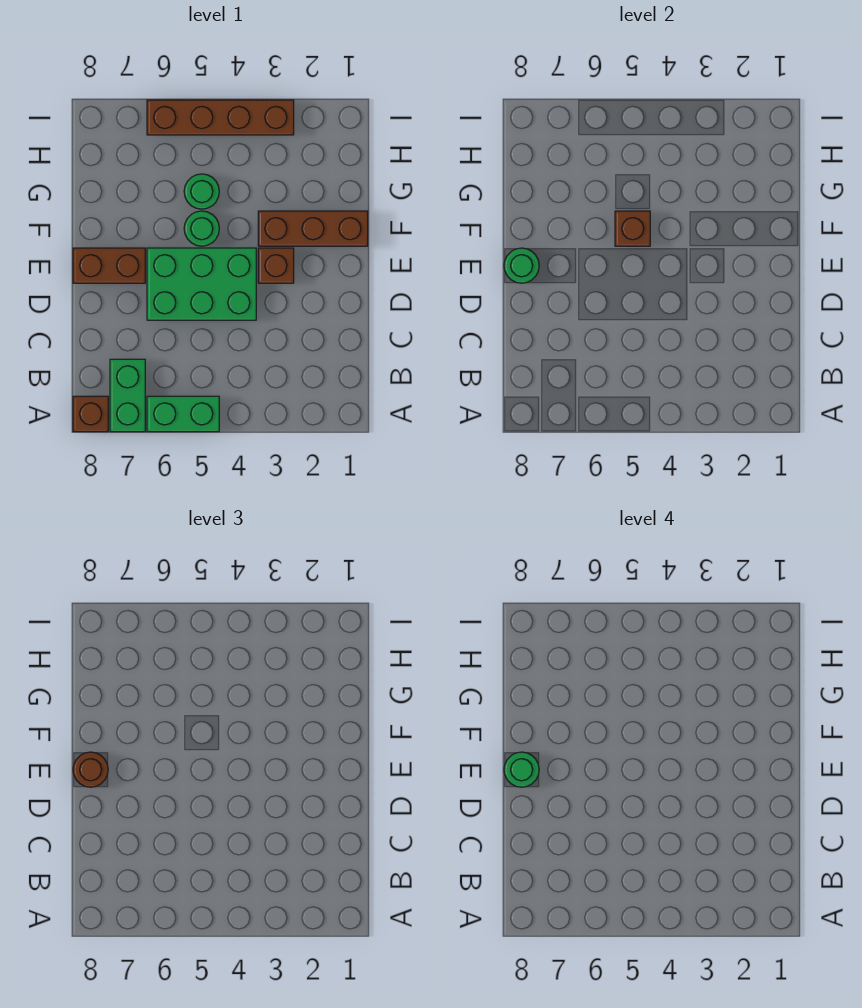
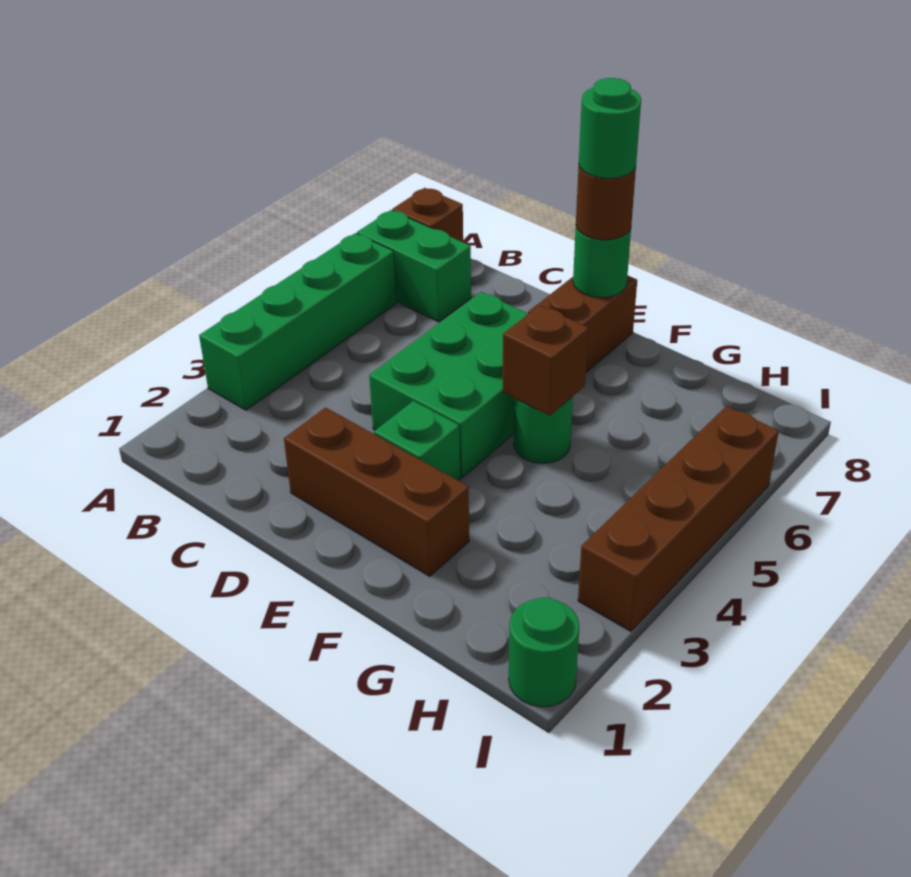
green brick A5:A6 level 1 -> green brick A3:A6 level 1
brown brick E3 level 1 -> green brick E3 level 1
brown brick F1:F3 level 1 -> brown brick D2:F2 level 1
green round brick G5 level 1 -> green round brick I1 level 1

